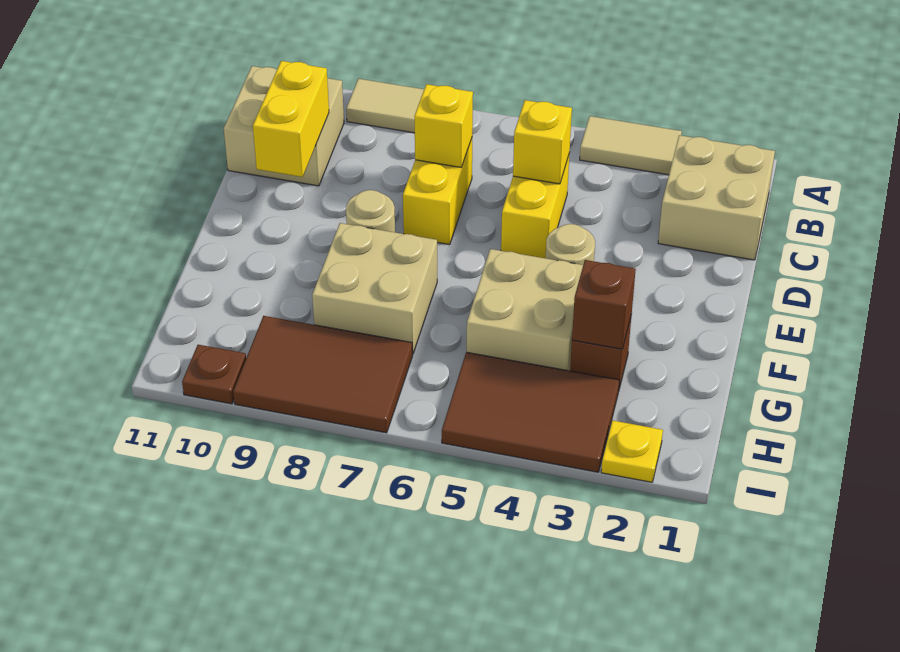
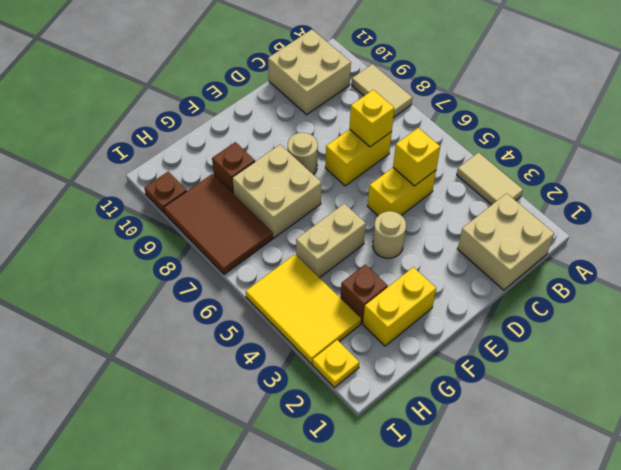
yellow brick C10:D10 level 2 -> yellow brick F2:G2 level 1
tan brick F4:G5 level 1 -> tan brick F5:G5 level 1
brown brick G3 level 2 -> brown brick G9 level 1
brown tile H3:I5 level 1 -> yellow tile H3:I5 level 1

